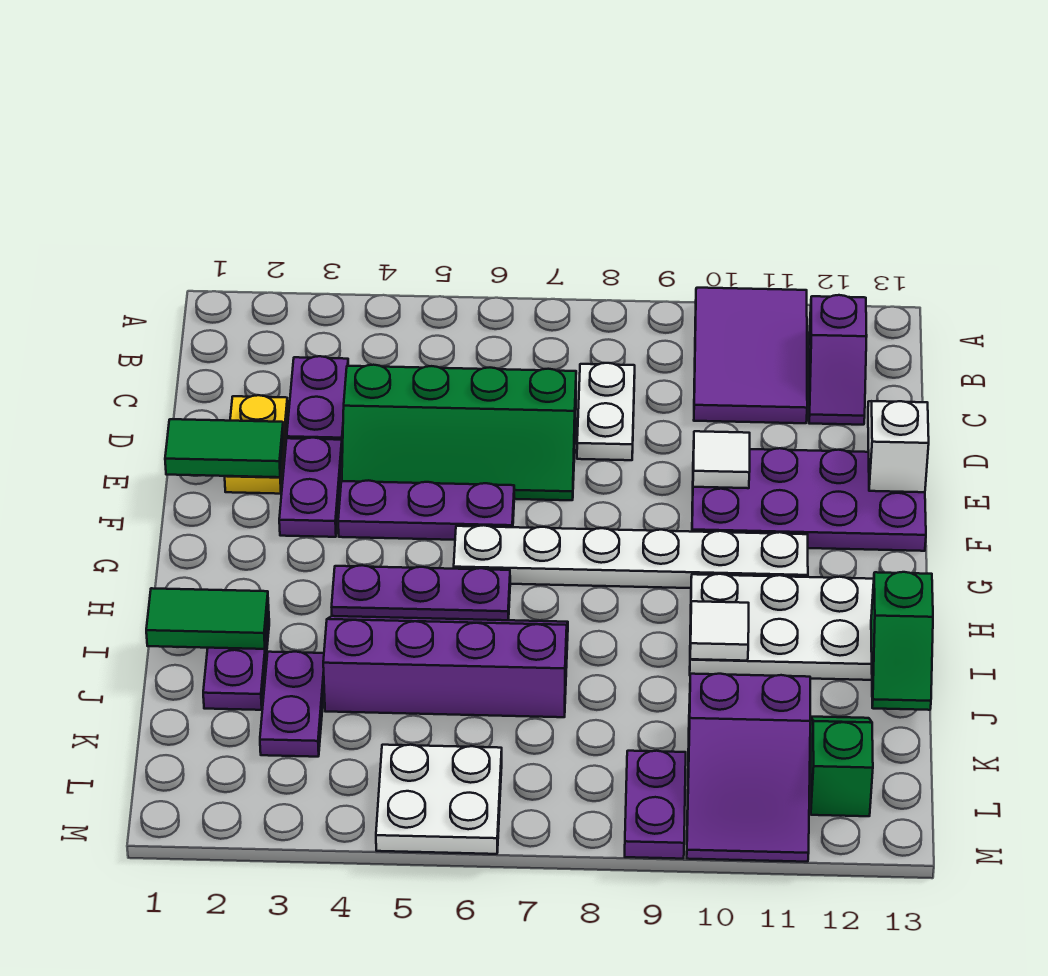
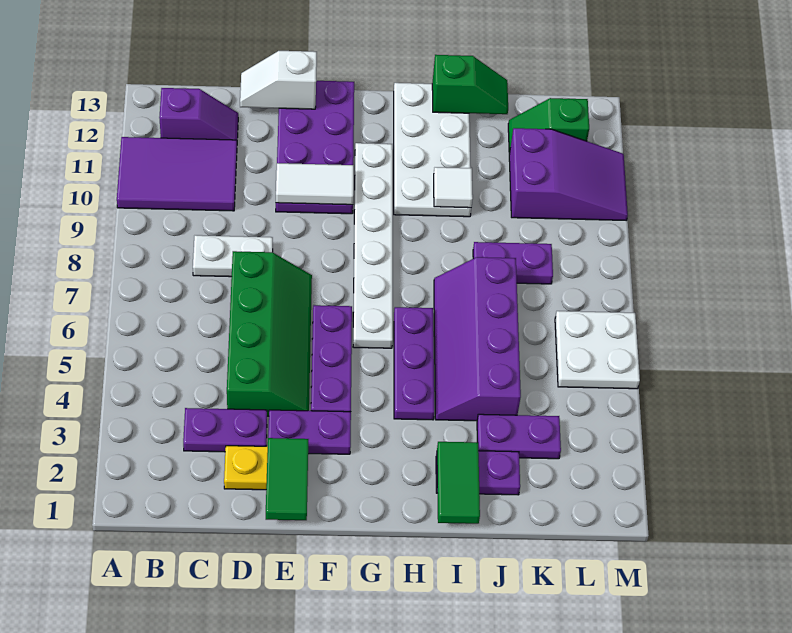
white tile E10 level 2 -> white tile E10:F10 level 2
purple plate L9:M9 level 1 -> purple plate J8:K8 level 1

